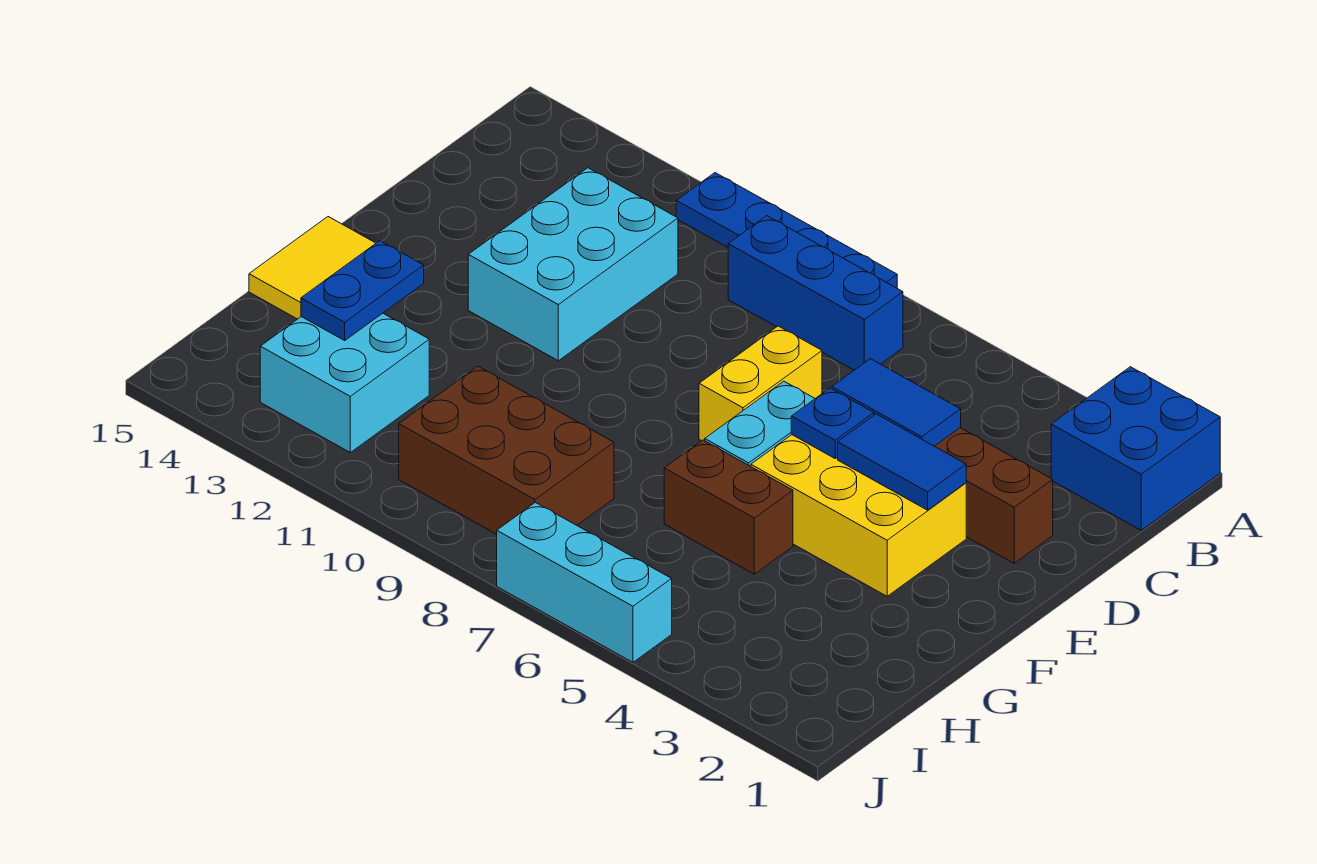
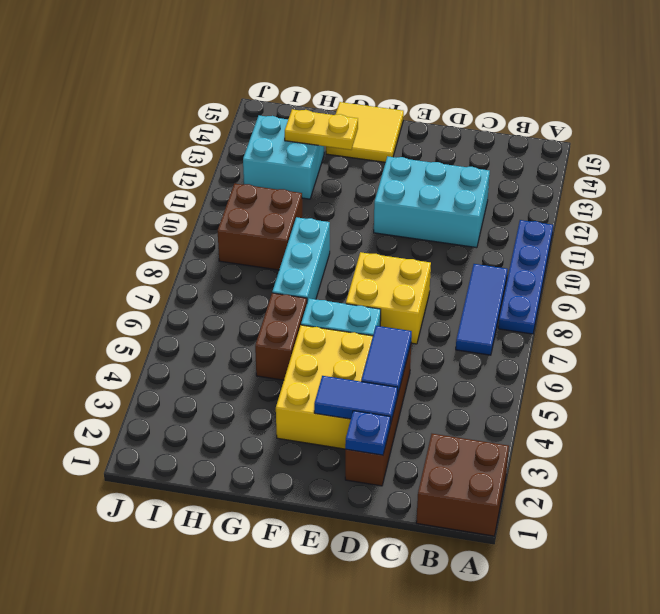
blue brick A1:B2 level 1 -> brown brick A1:B2 level 1
blue brick B7:B9 level 1 -> blue tile B7:B9 level 1
yellow brick D7:E7 level 1 -> yellow brick D7:E8 level 1
blue tile E3:E4 level 2 -> blue tile D3:E3 level 2
blue plate E5 level 2 -> blue plate D2 level 2
blue plate G13:H13 level 2 -> yellow plate G13:H13 level 2
brown brick H8:I10 level 1 -> brown brick H9:I10 level 1
cyan brick J5:J7 level 1 -> cyan brick G7:G9 level 1

